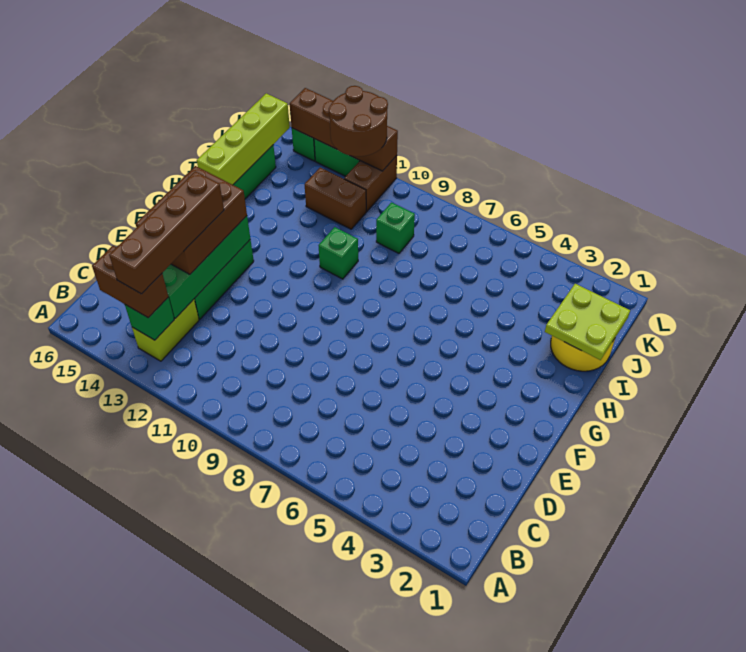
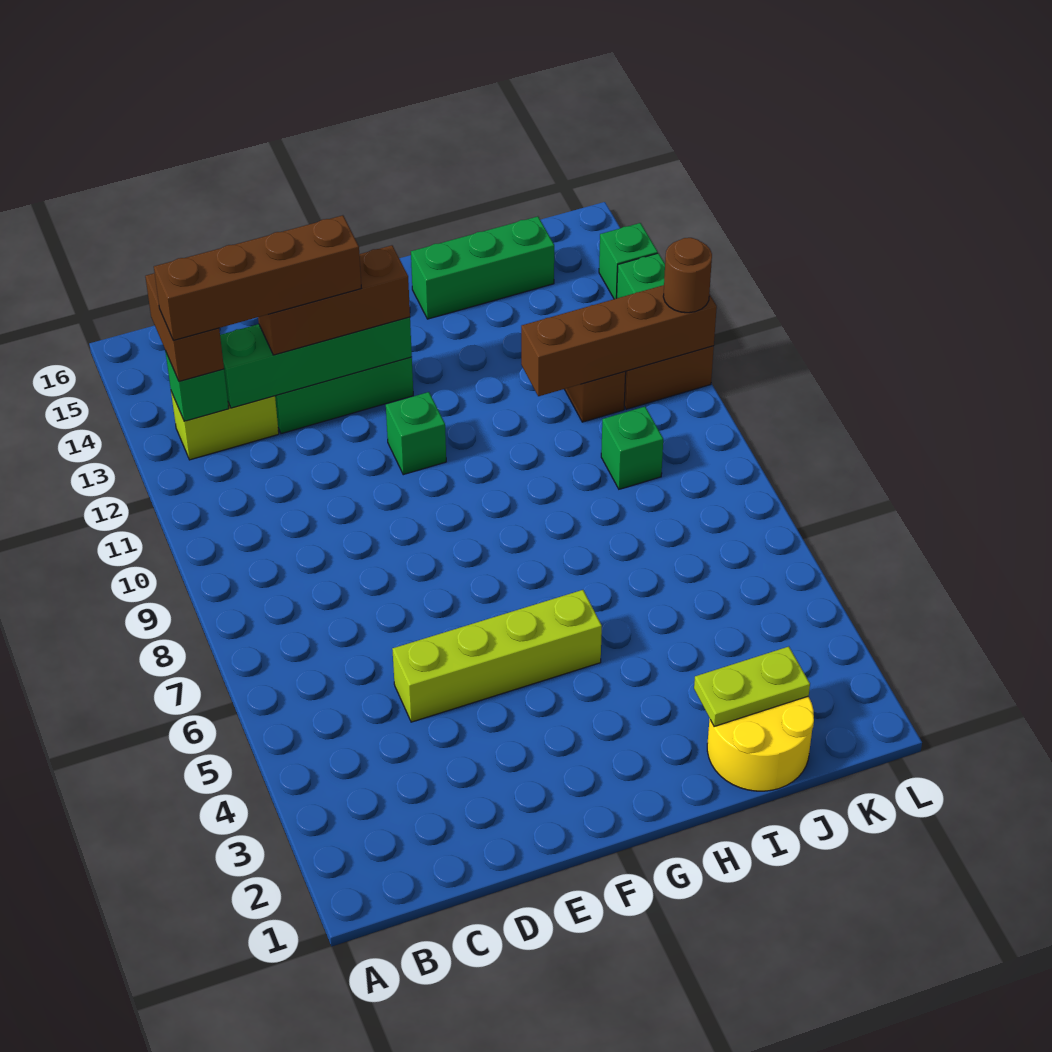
brown brick D13:F14 level 3 -> brown brick D13:F13 level 3
green brick H10 level 1 -> green brick F11 level 1
lime brick H15:K15 level 2 -> lime brick D5:G5 level 1
lime plate I1:J2 level 2 -> lime plate I2:J2 level 2
brown round brick K11:L12 level 3 -> brown round brick L11 level 3
brown brick L11:L14 level 2 -> brown brick I11:L11 level 2

